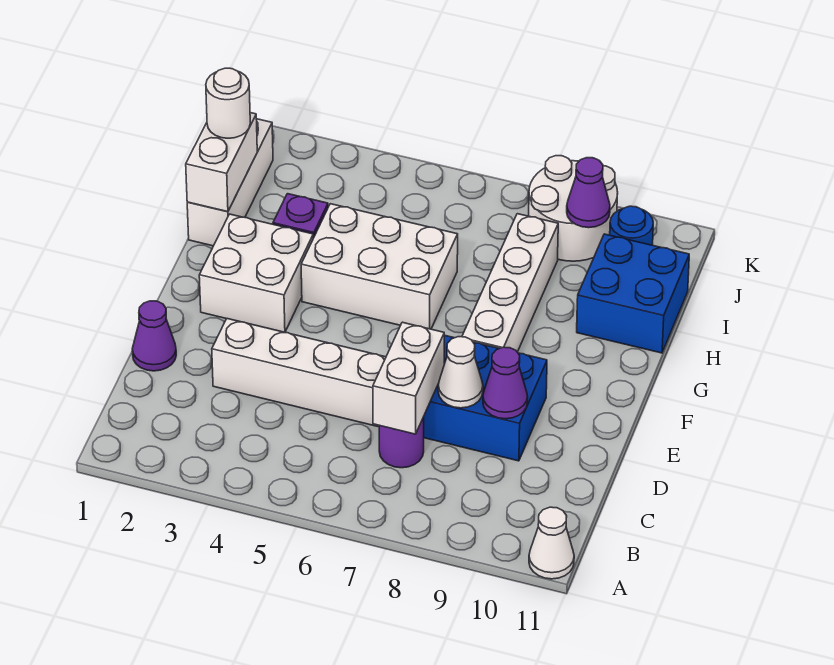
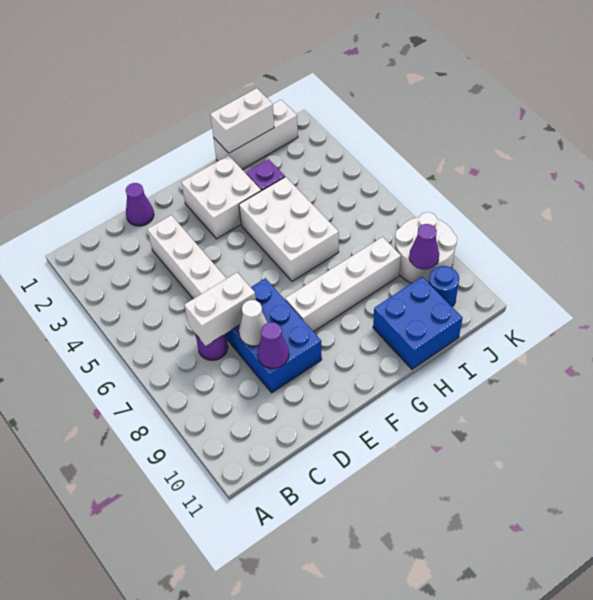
white cone A11 level 1 -> none
white round brick I1 level 3 -> none

